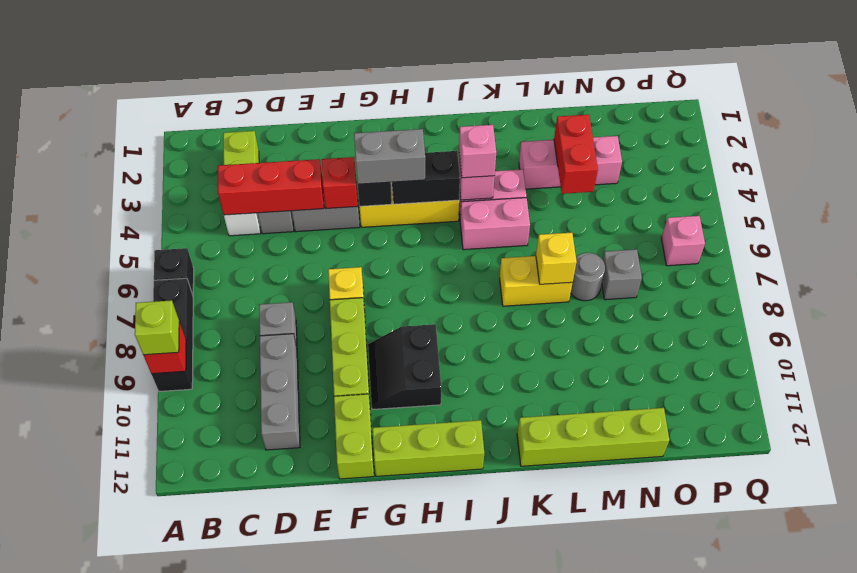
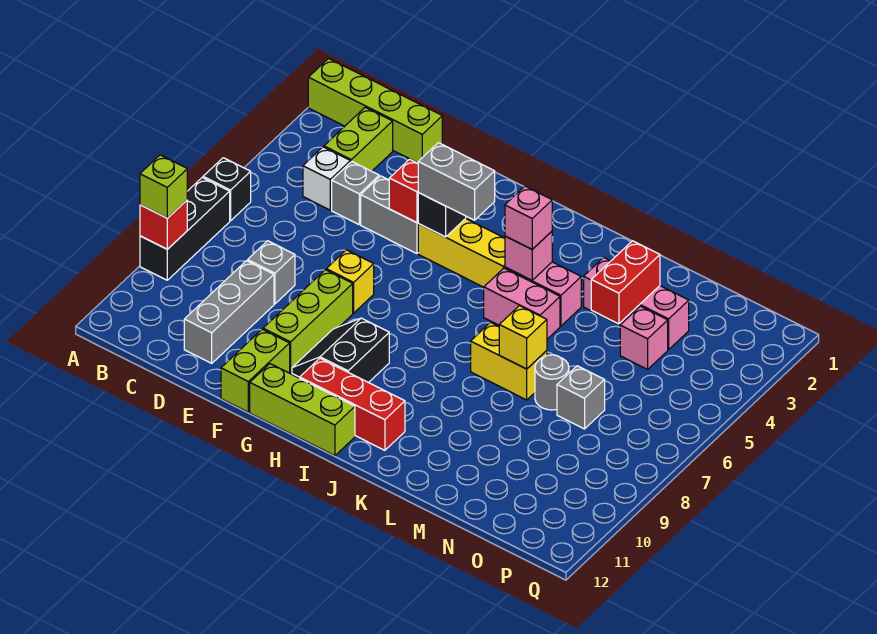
red brick C4:E4 level 2 -> red brick H11:J11 level 1
black brick H4:I4 level 2 -> none
lime brick K12:N12 level 1 -> lime brick A1:D1 level 1
pink brick P6 level 1 -> pink brick N4 level 1

